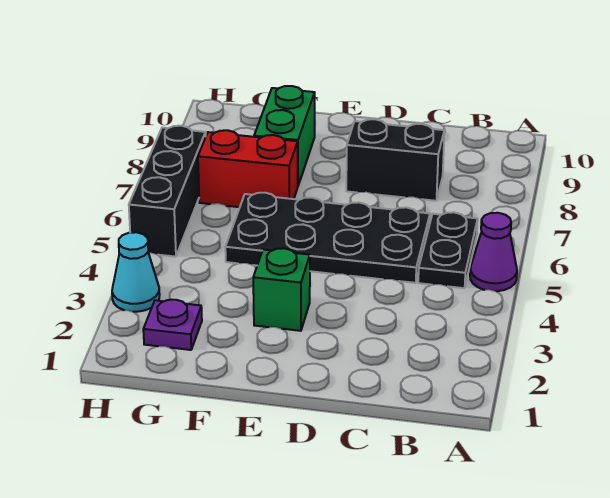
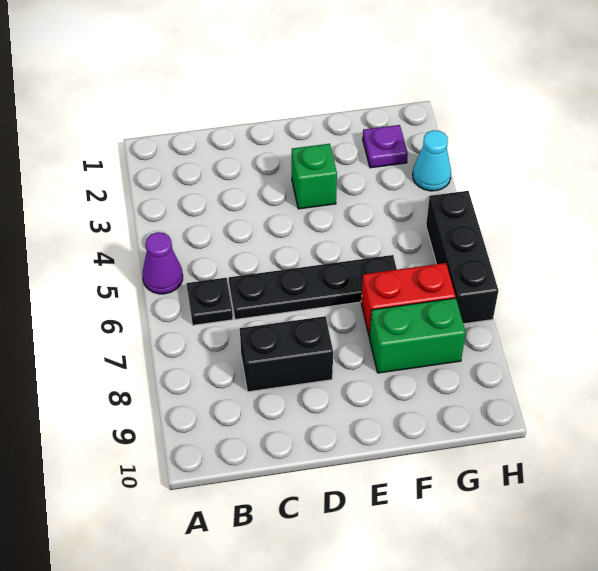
black plate B5:B6 level 1 -> black plate B6 level 1
black plate C5:F6 level 1 -> black plate C6:F6 level 1
green brick F8:F9 level 1 -> green brick F8:G8 level 1

